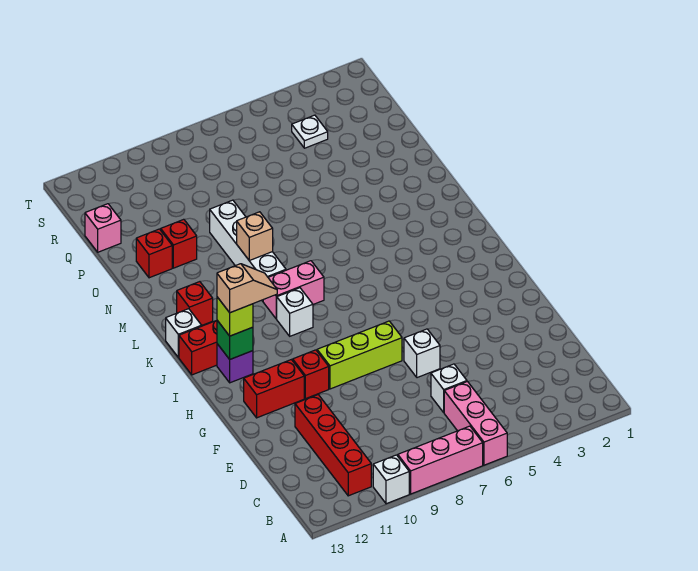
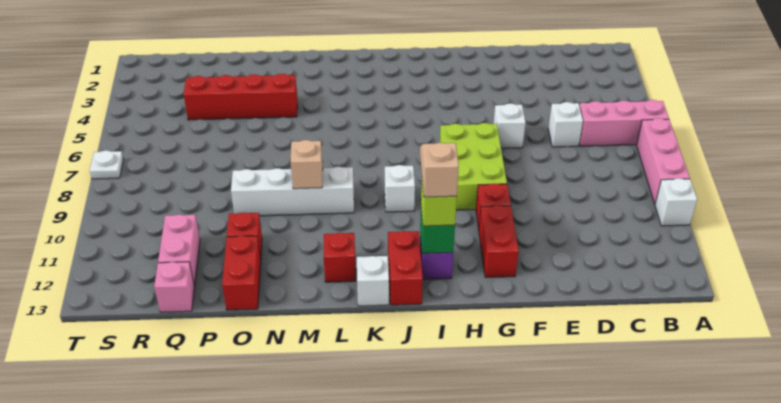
red brick B11:E11 level 1 -> red brick N4:Q4 level 1
lime brick G7:G9 level 1 -> lime brick G7:H9 level 1
pink brick K8:K9 level 1 -> pink brick Q11:Q12 level 1
red brick O12 level 1 -> red brick O12:O13 level 1
white plate R4 level 1 -> white plate T7 level 1

